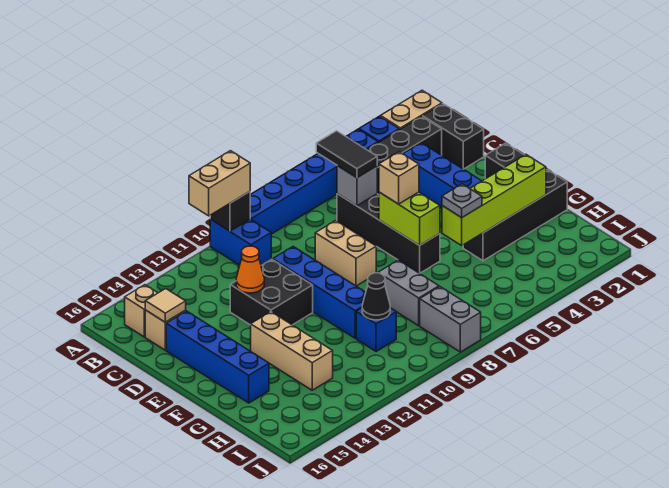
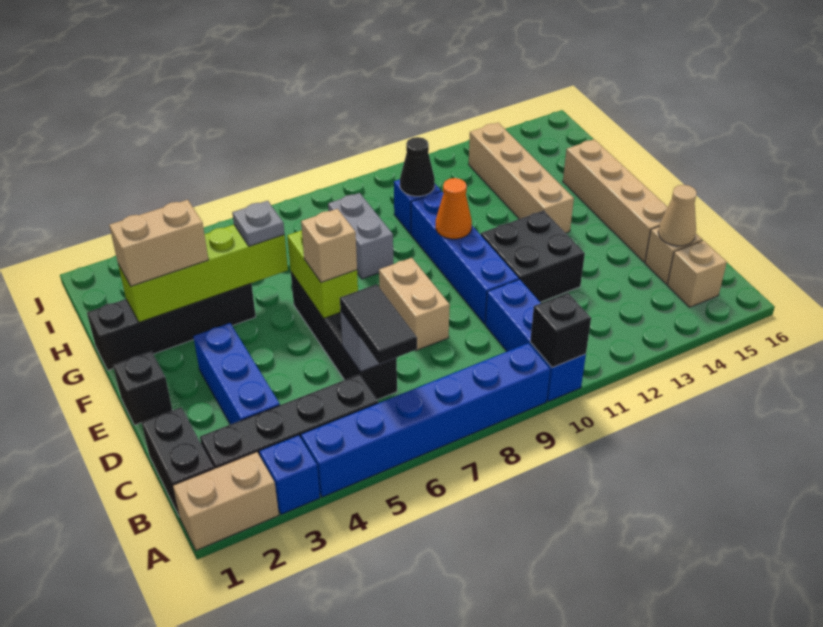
blue brick A10:B10 level 1 -> blue brick A10:C10 level 1
tan brick A10:A11 level 3 -> tan brick G2:G3 level 3
tan tile C15 level 2 -> tan cone C15 level 2
orange cone D12 level 2 -> orange cone F10 level 2
blue brick D15:G15 level 1 -> tan brick D15:G15 level 1
tan brick F13:H13 level 1 -> tan brick F13:I13 level 1
grey brick I8:J8 level 1 -> none

